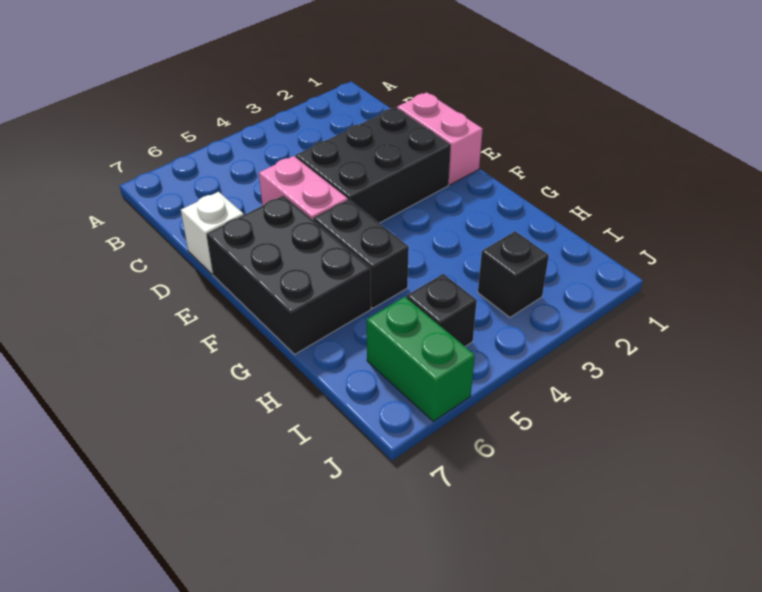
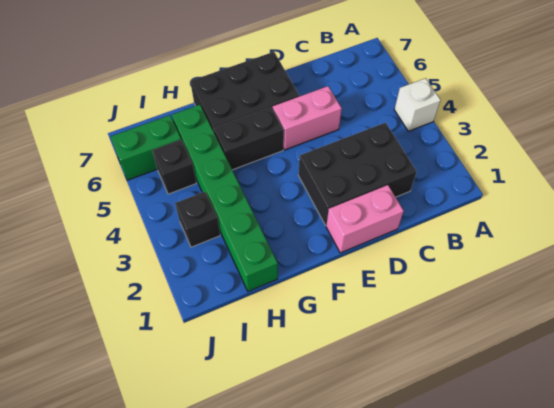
black brick D2:E4 level 1 -> black brick C2:E3 level 1
white brick D7 level 1 -> white brick A4 level 1
none -> green brick H1:H6 level 1

